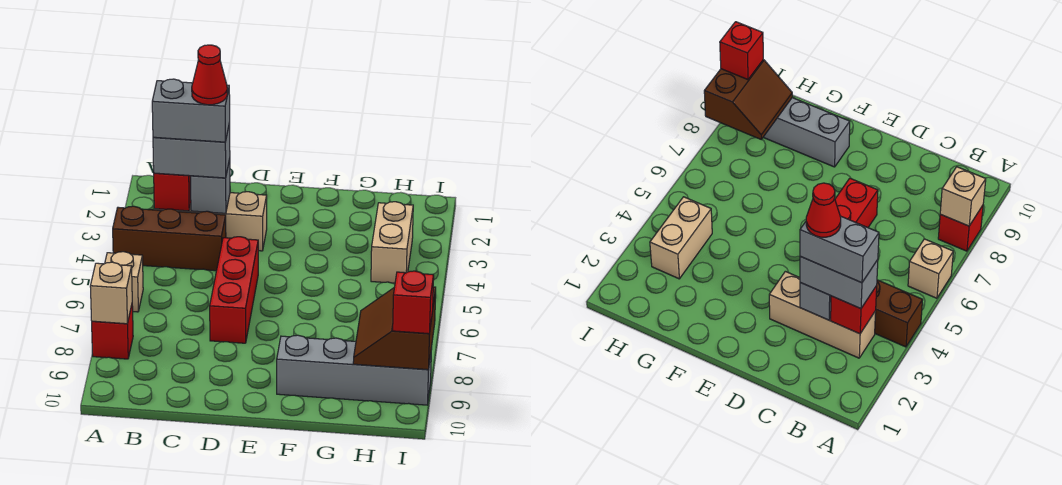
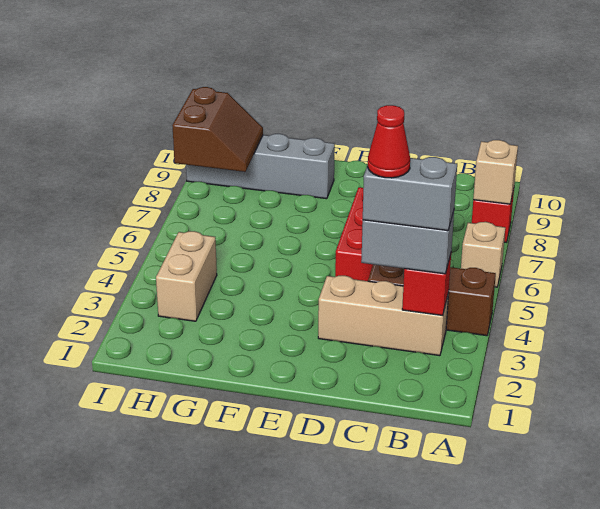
grey brick C3 level 2 -> none
red brick I9 level 3 -> none

